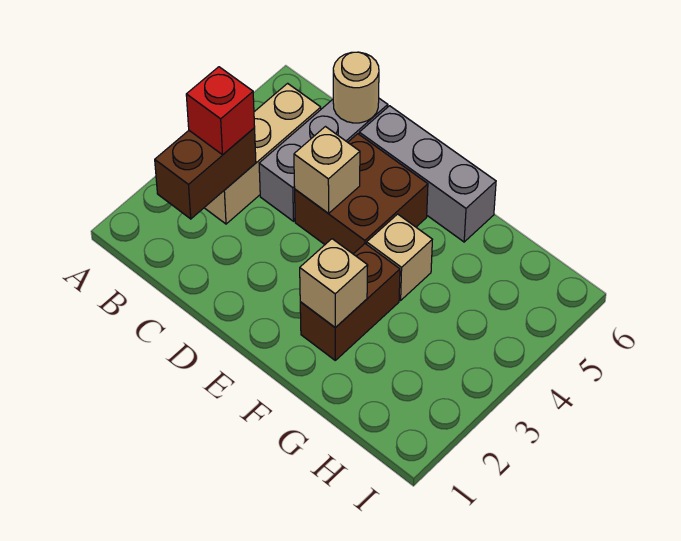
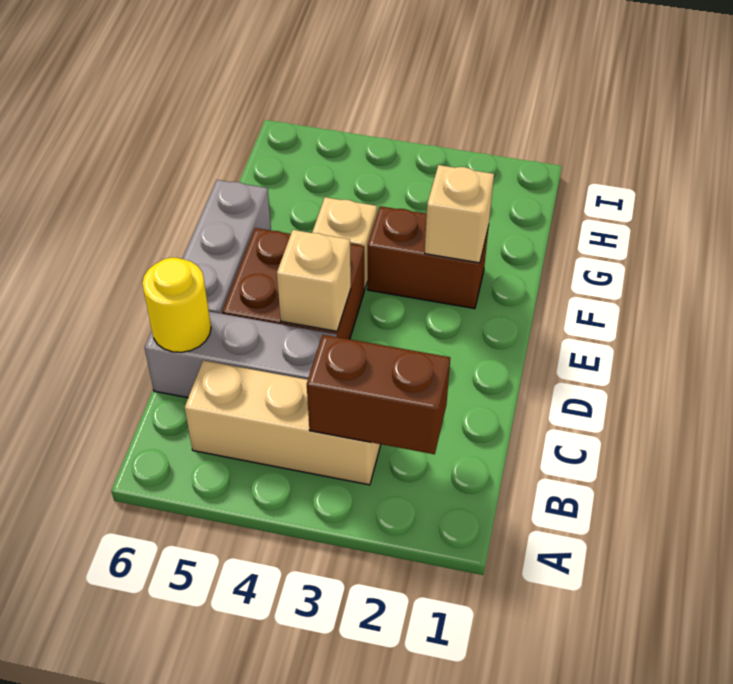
red brick B3 level 3 -> none
tan round brick C6 level 2 -> yellow round brick C6 level 2

